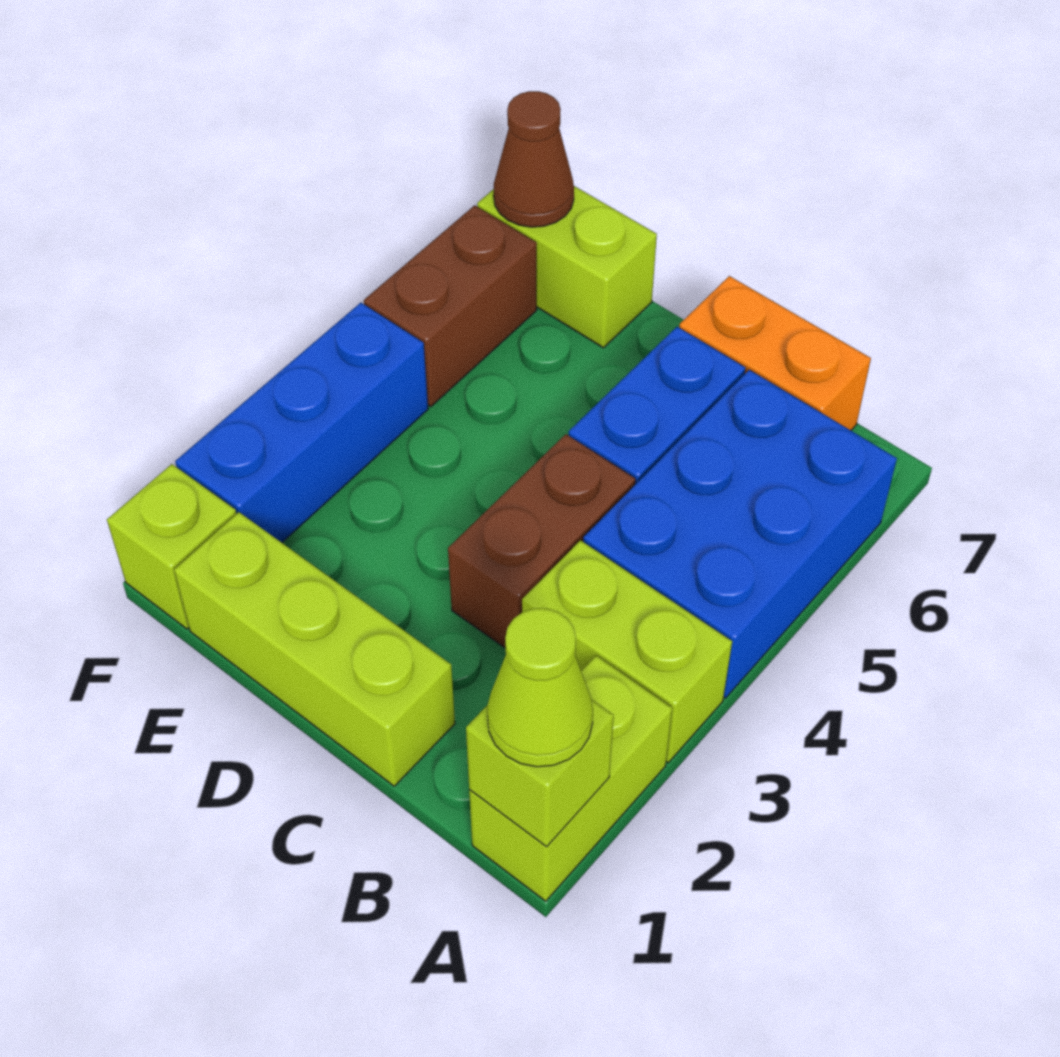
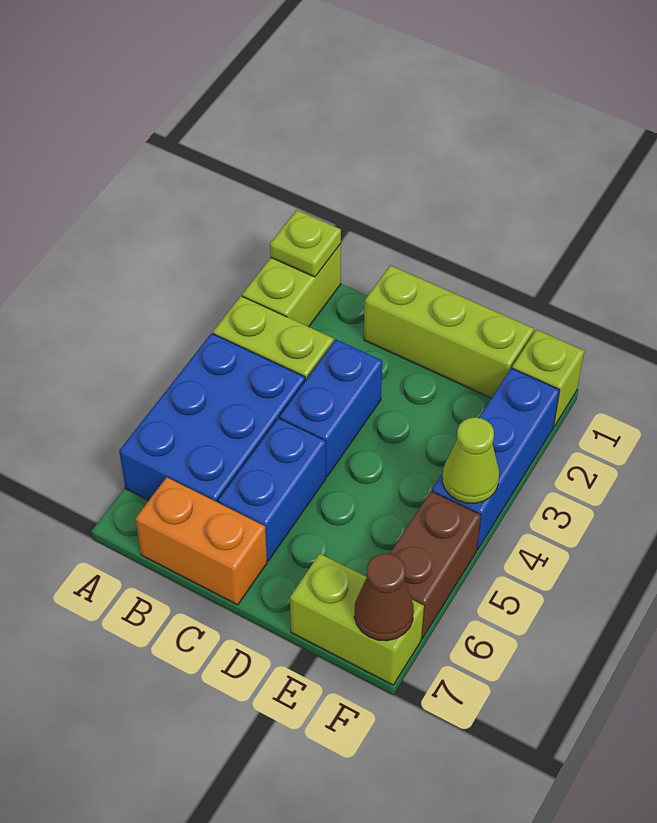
lime brick A1 level 2 -> lime plate A1 level 2
lime cone A1 level 3 -> lime cone F4 level 2
brown brick C3:C4 level 1 -> blue brick C3:C4 level 1

